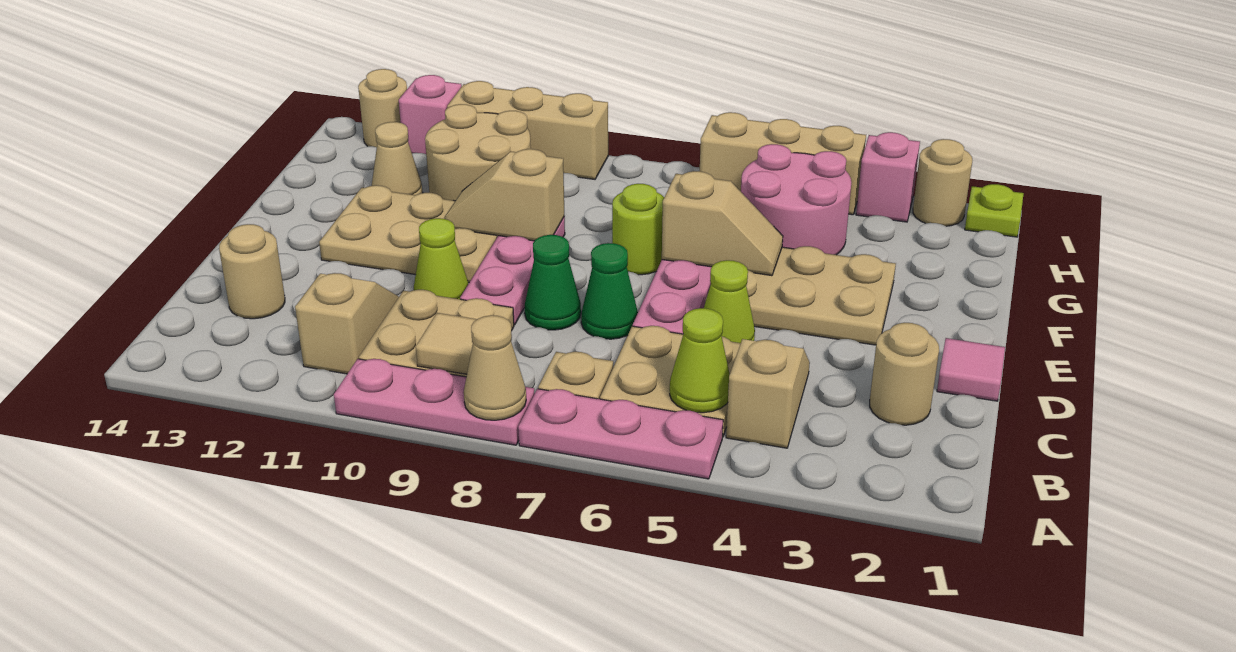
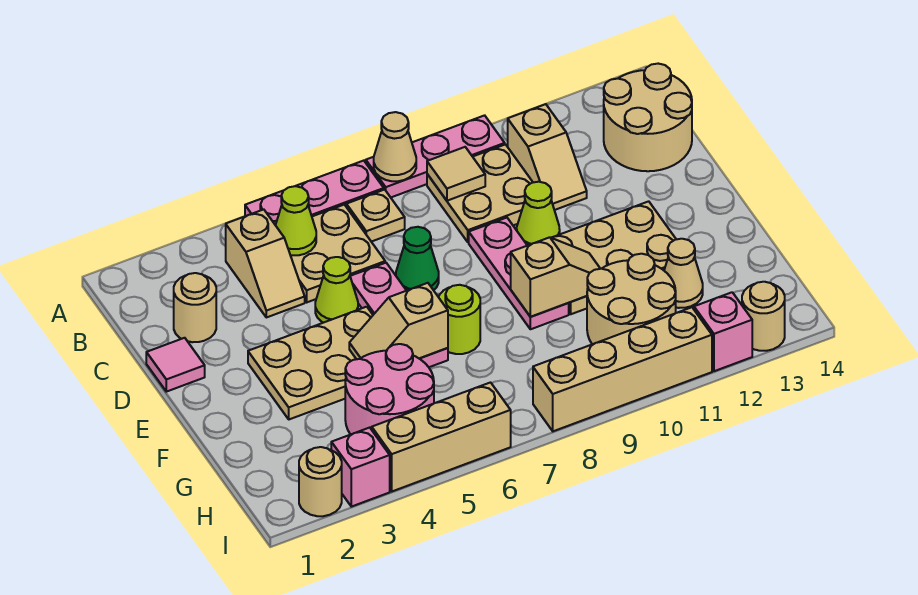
tan round brick C13 level 1 -> tan round brick B13:C14 level 1
green cone D8 level 1 -> none
lime plate I1 level 1 -> none
tan brick I9:I11 level 1 -> tan brick I8:I11 level 1

